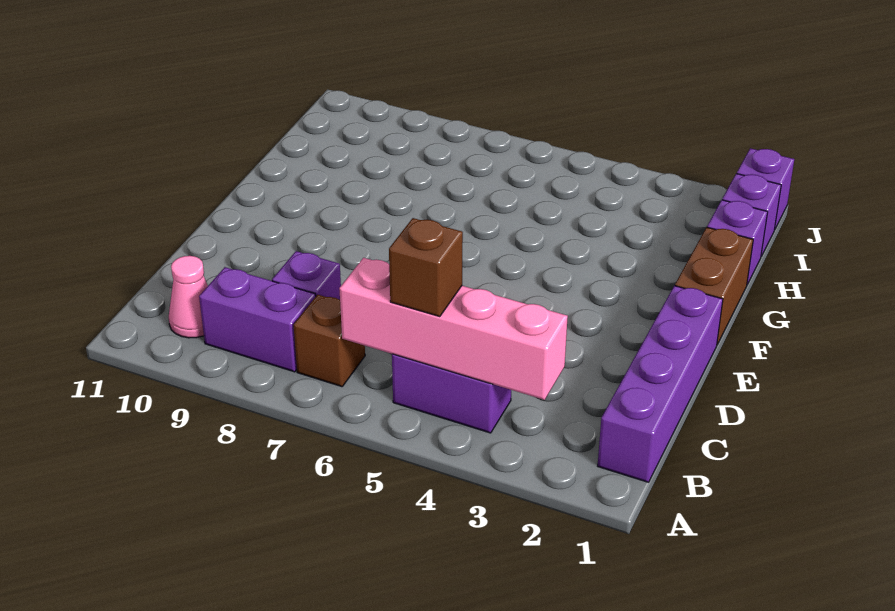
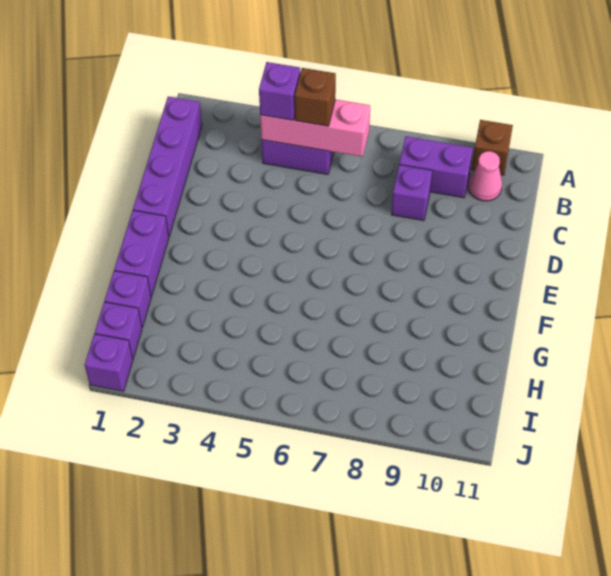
pink brick B3:B6 level 2 -> pink brick B4:B6 level 2
none -> purple brick B4 level 3
brown brick B7 level 1 -> brown brick A10 level 1
brown brick F1:G1 level 1 -> purple brick F1:G1 level 1

